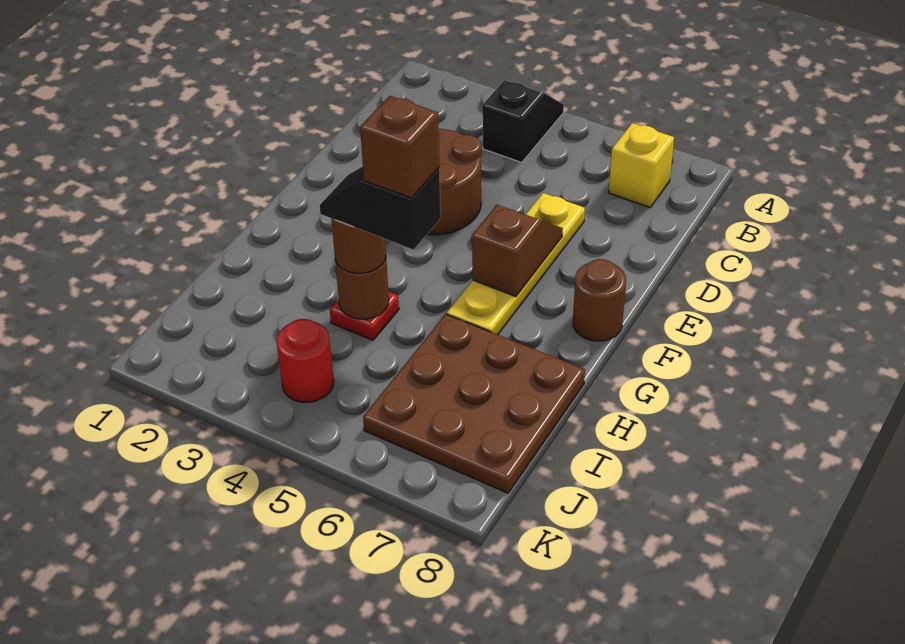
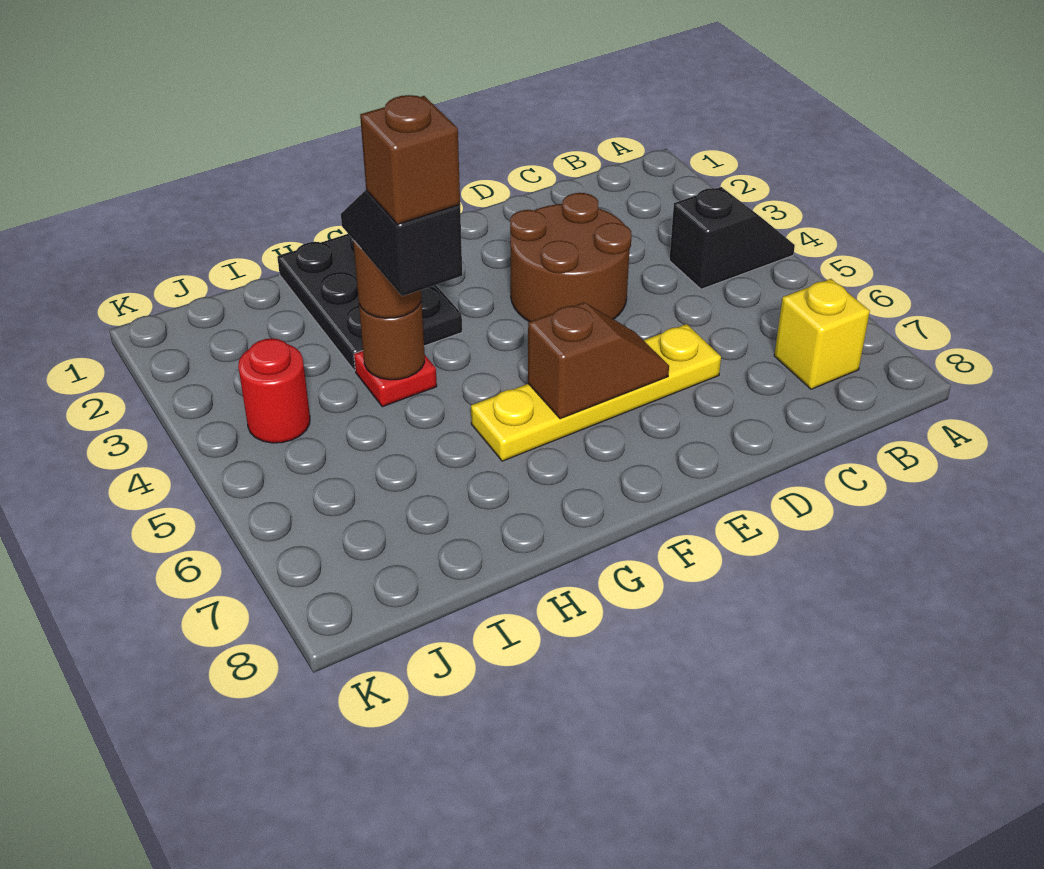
brown round brick F8 level 1 -> none
none -> black plate G1:H3 level 1
brown plate H6:J8 level 1 -> none

